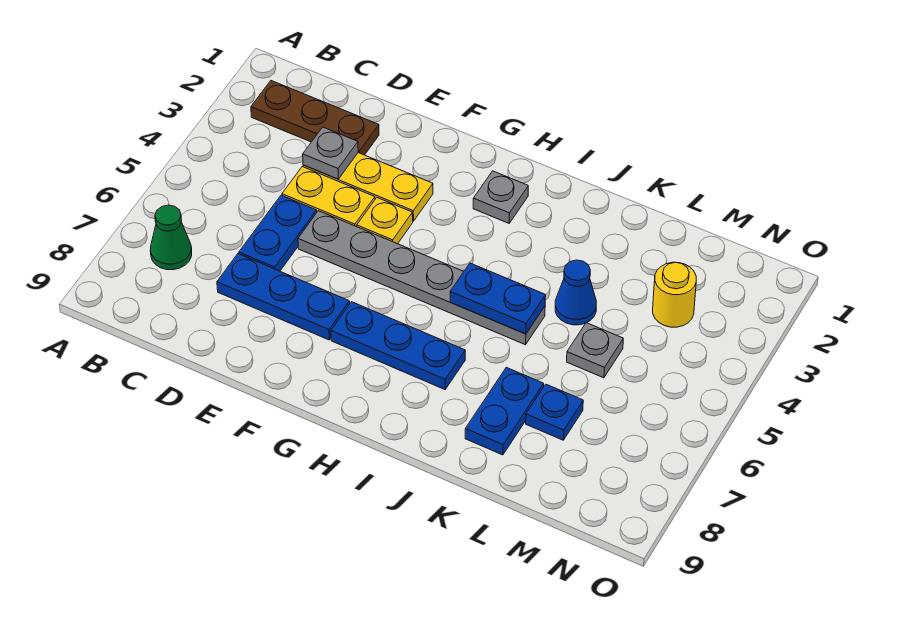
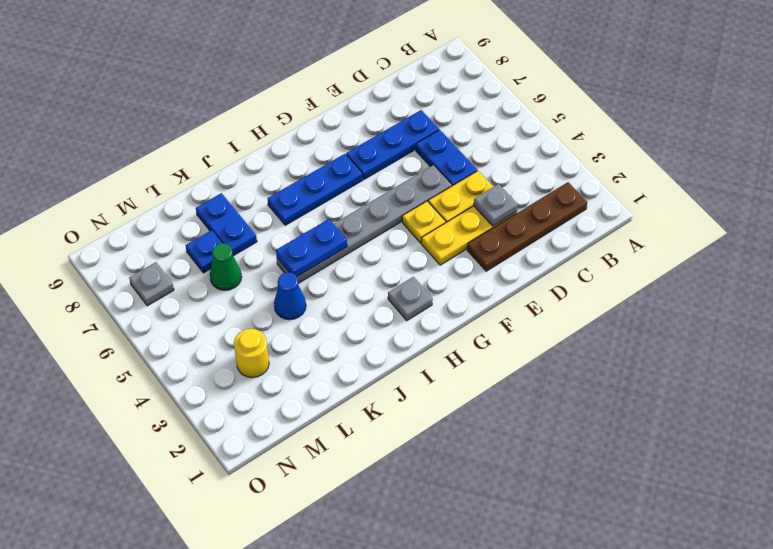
brown plate B2:D2 level 1 -> brown plate B2:E2 level 1
green cone B7 level 1 -> green cone L6 level 1
grey plate L5 level 1 -> grey plate N7 level 1

